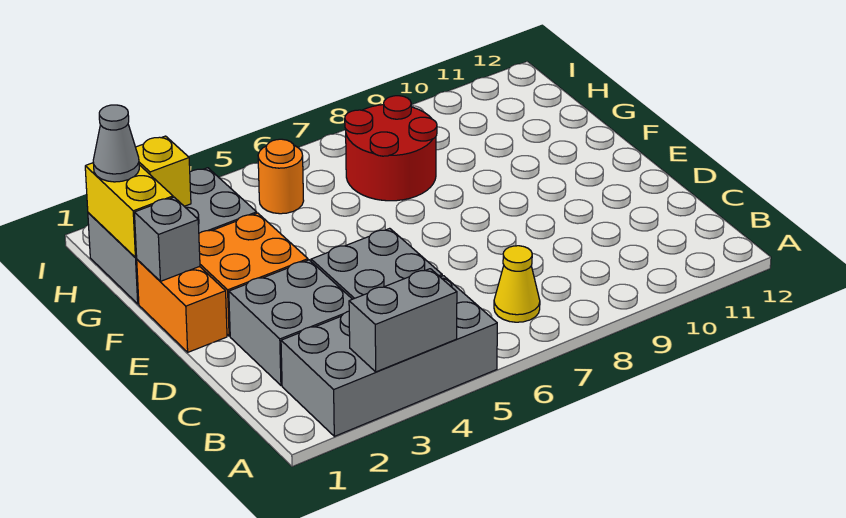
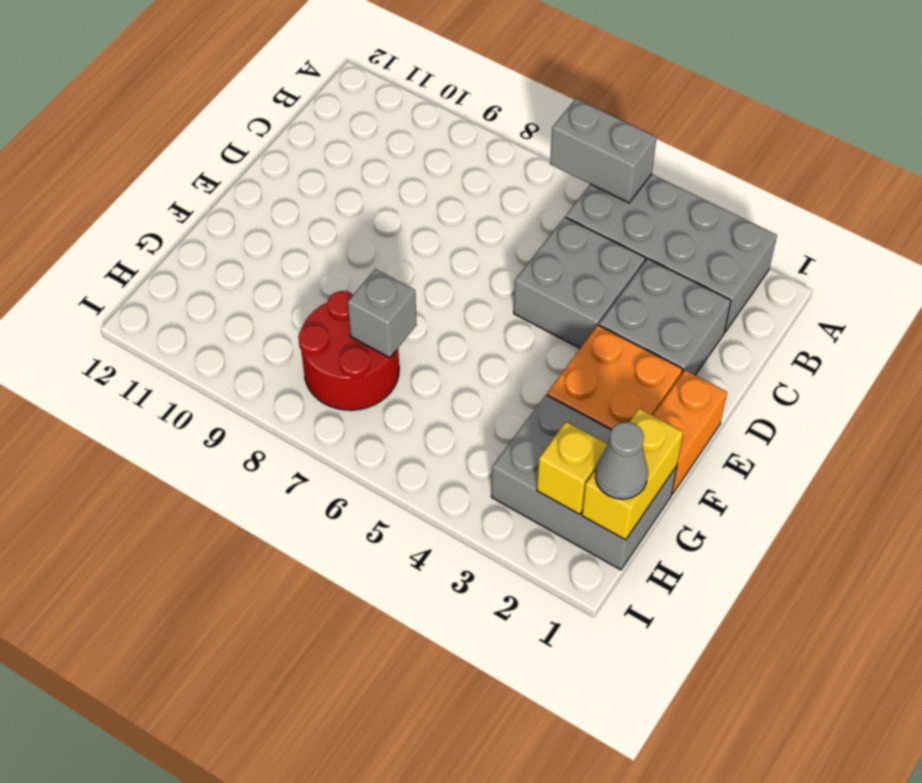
grey brick A3:A4 level 2 -> grey brick A5:A6 level 2
yellow cone B7 level 1 -> none
grey brick F1 level 2 -> grey brick G7 level 2
orange round brick H5 level 1 -> none

